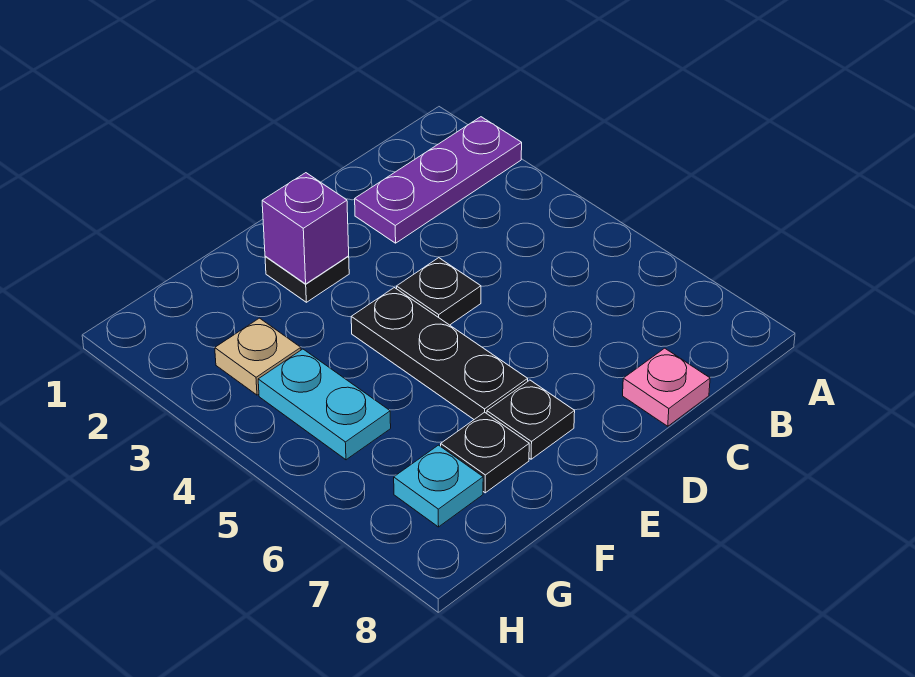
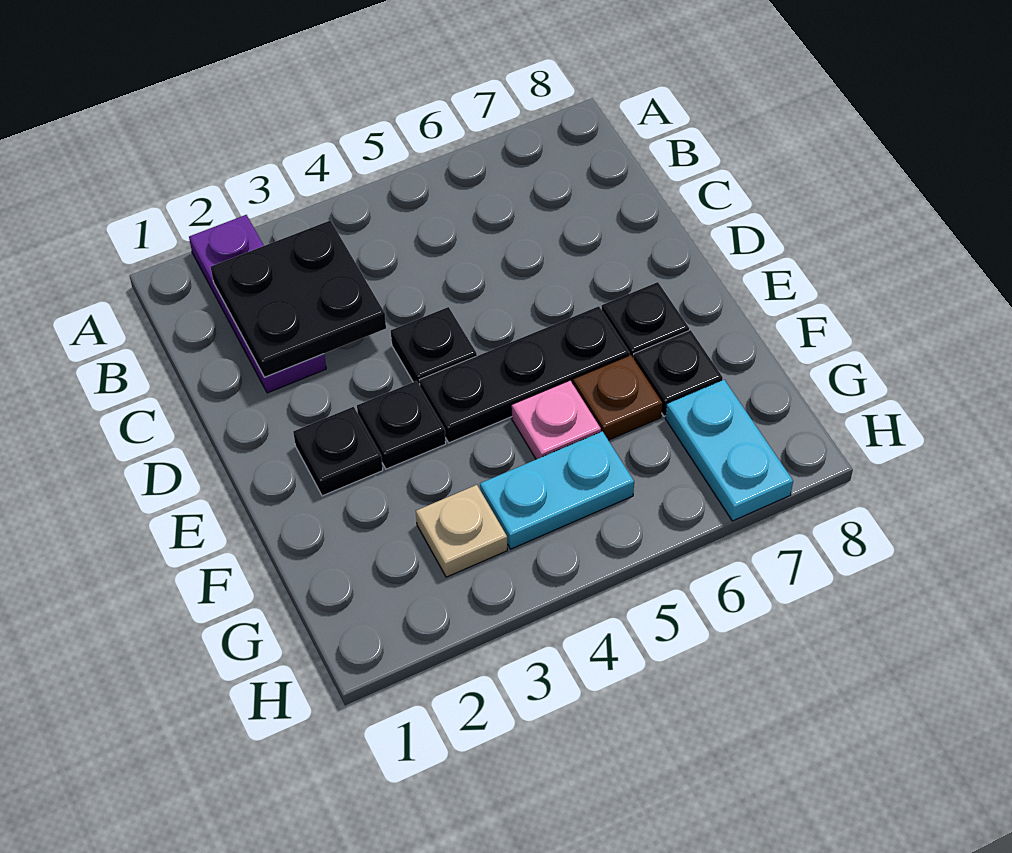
none -> black plate B2:C3 level 2
pink plate C8 level 1 -> pink plate F5 level 1
purple brick E2 level 2 -> none
none -> black plate E3 level 1
none -> brown plate F6 level 1
cyan plate G7 level 1 -> cyan plate G7:H7 level 1

